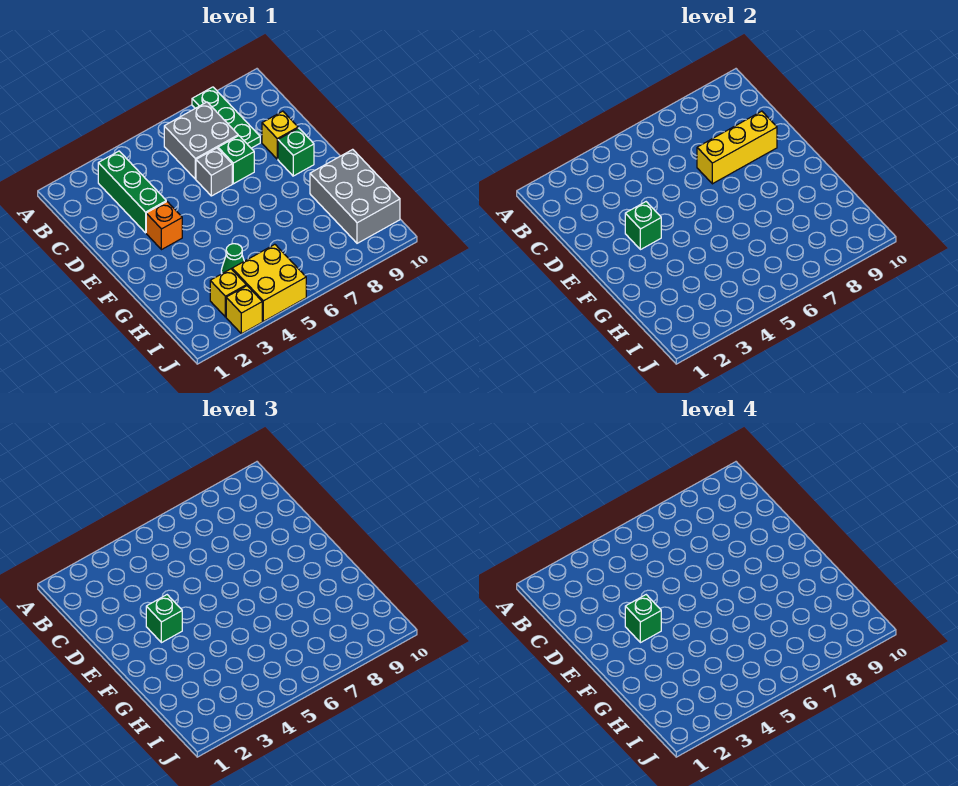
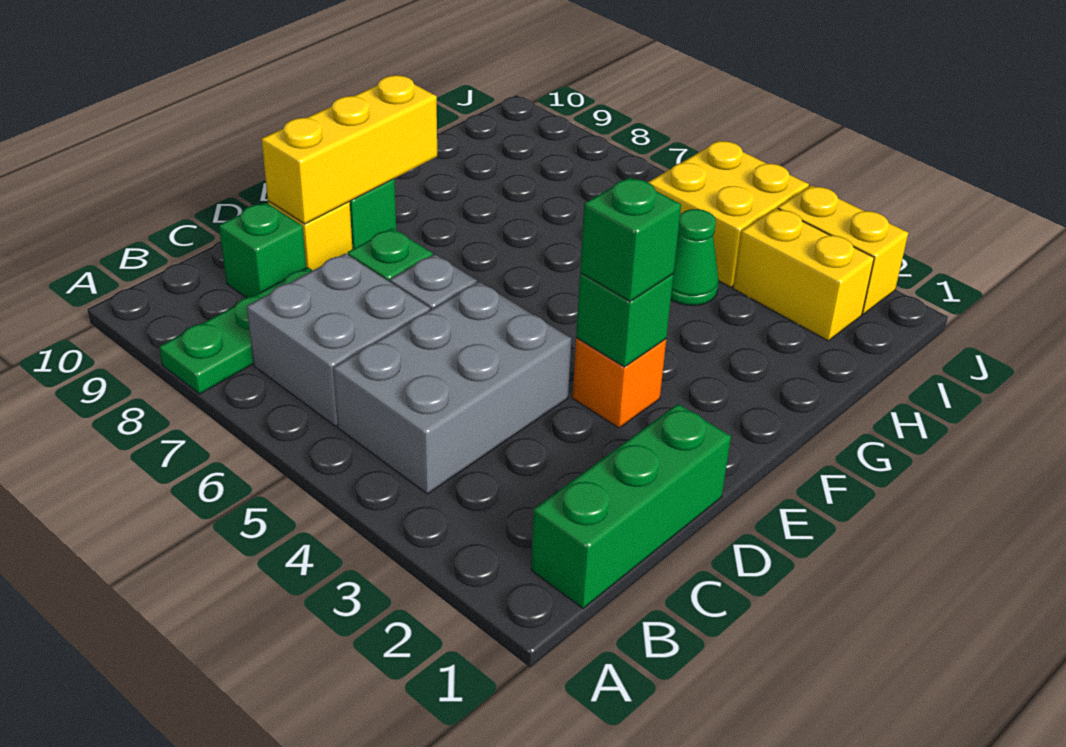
green brick B3:D3 level 1 -> green brick B1:D1 level 1
yellow brick D7:D9 level 2 -> yellow brick D9:F9 level 2
green brick E3 level 4 -> green brick C9 level 1
grey brick G9:I10 level 1 -> grey brick B4:D5 level 1
yellow brick I3 level 1 -> yellow brick I2:I3 level 1
yellow brick J3 level 1 -> yellow brick J2:J3 level 1

